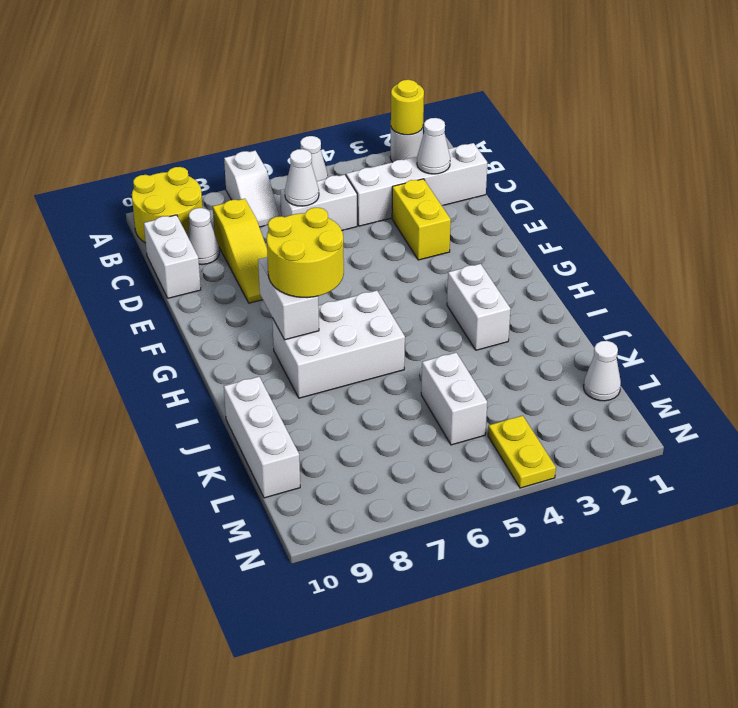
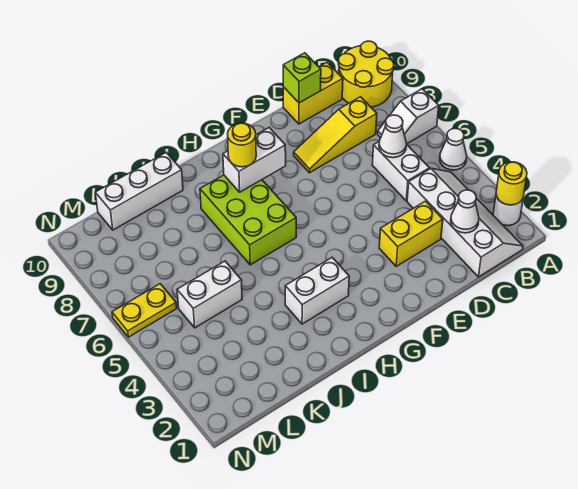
white cone C9 level 1 -> none
white brick C10:D10 level 1 -> yellow brick C10:D10 level 1
none -> lime brick D10 level 2
yellow round brick G7:H8 level 3 -> yellow round brick H8 level 3
white brick H6:I8 level 1 -> lime brick H6:I8 level 1
white cone L1 level 1 -> none
yellow plate M4:N4 level 1 -> yellow plate M6:N6 level 1

